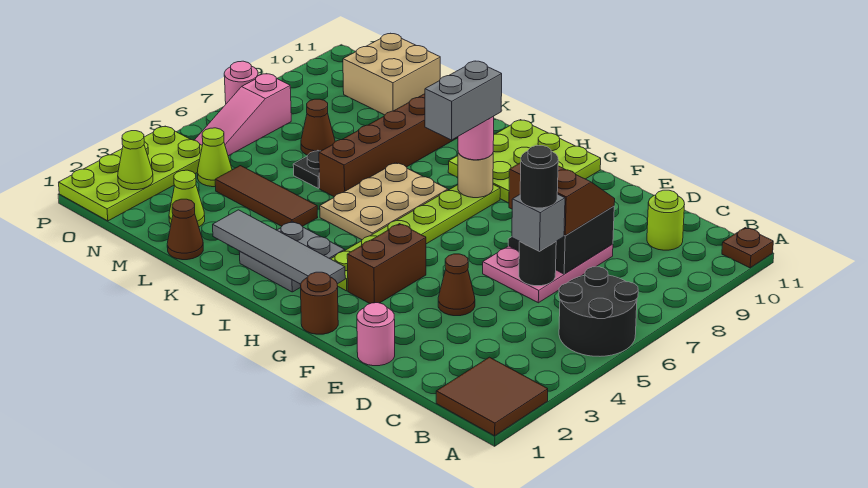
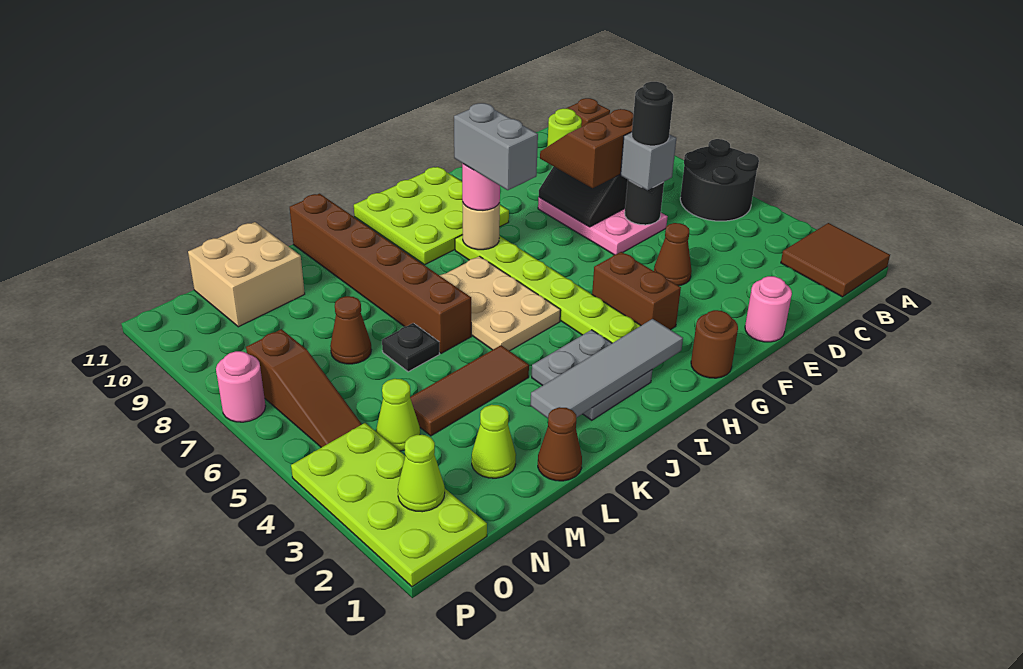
pink slope O5:O7 level 1 top 7 -> brown slope O5:O7 level 1 top 7

